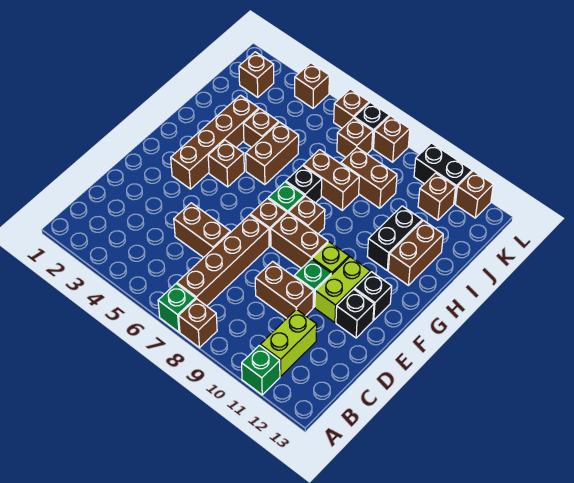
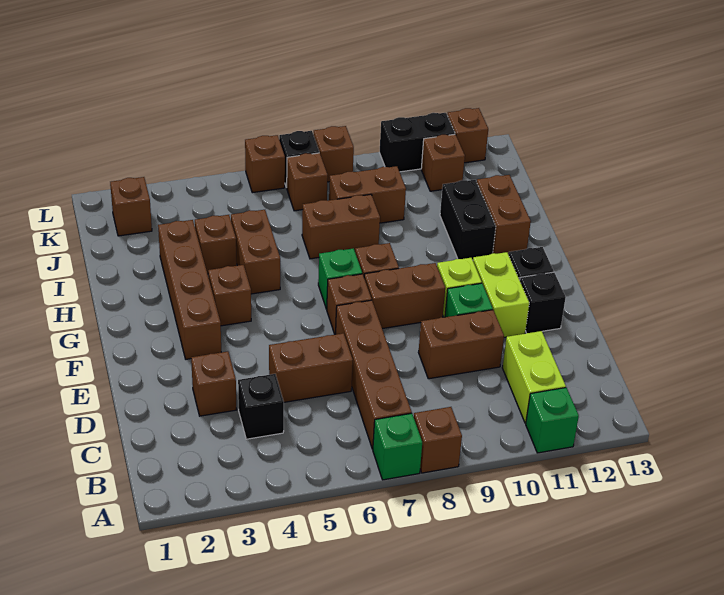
black brick H7 level 1 -> black brick C4 level 1
brown brick L4 level 1 -> brown brick D3 level 1

